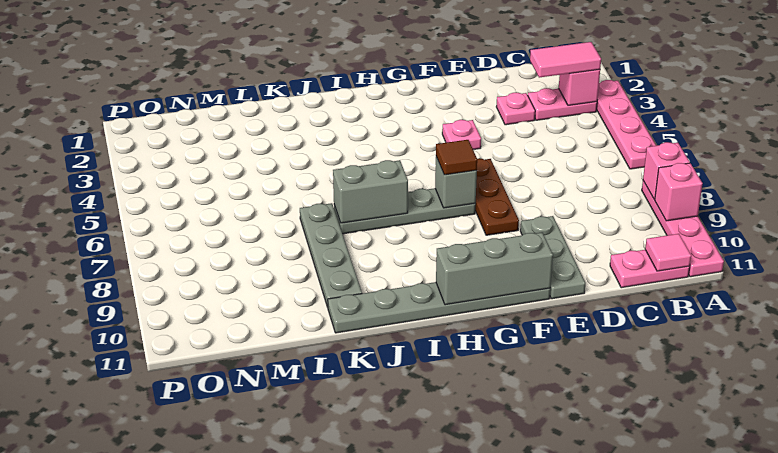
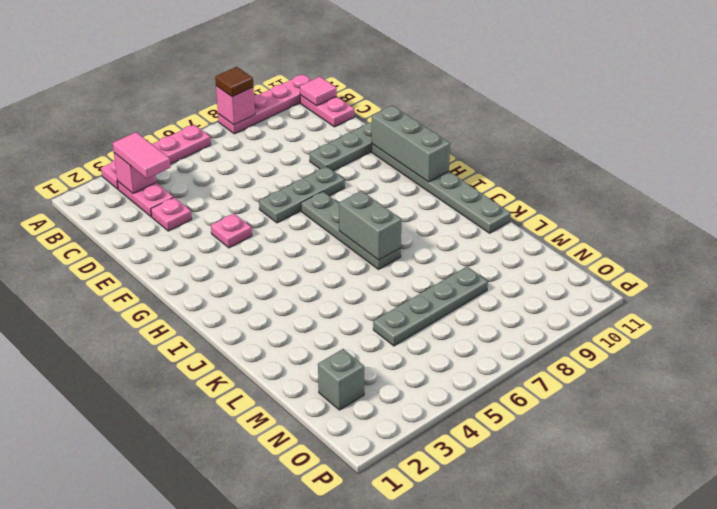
pink brick A9 level 2 -> none
brown plate F6:F8 level 1 -> grey plate F6:F8 level 1
grey brick G7 level 2 -> grey brick N2 level 1
brown tile G7 level 3 -> brown tile A8 level 3
grey plate K7:K10 level 1 -> grey plate M5:M8 level 1

